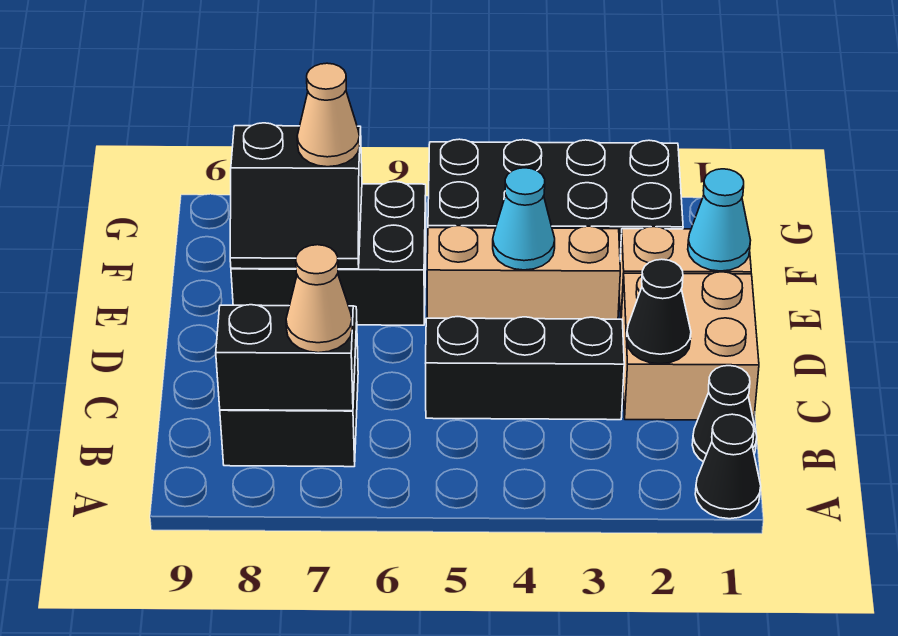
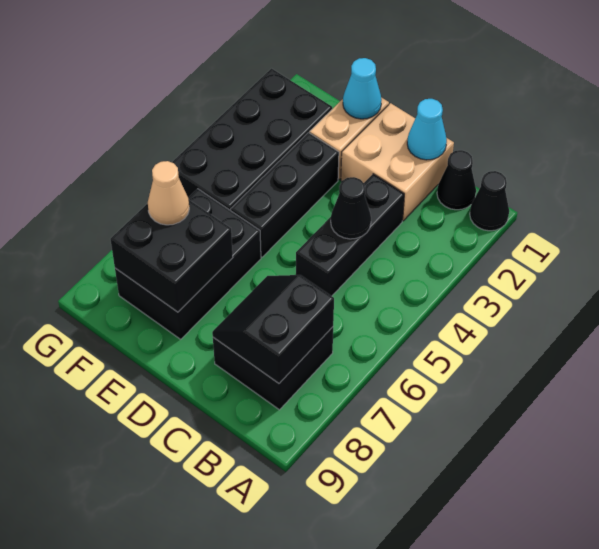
tan cone B7 level 3 -> none
black cone C2 level 2 -> black cone C4 level 2
tan brick E3:E5 level 1 -> black brick E3:E5 level 1
cyan cone E4 level 2 -> cyan cone C1 level 2
black slope E7:F8 level 2 top F -> black brick E7:F8 level 2

